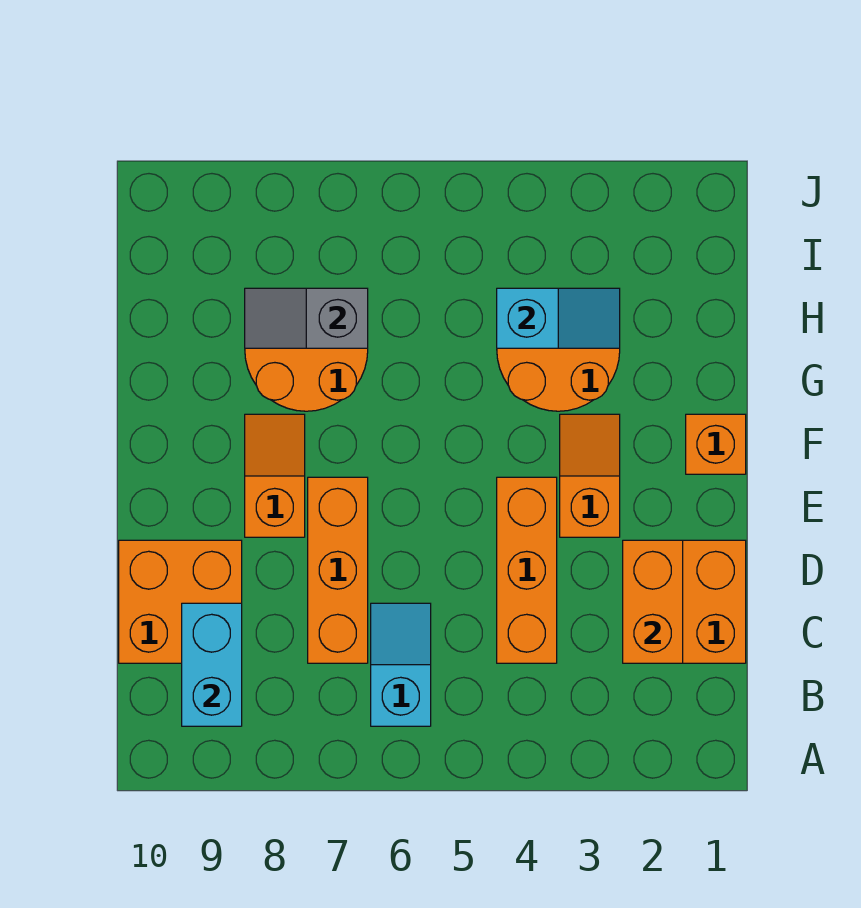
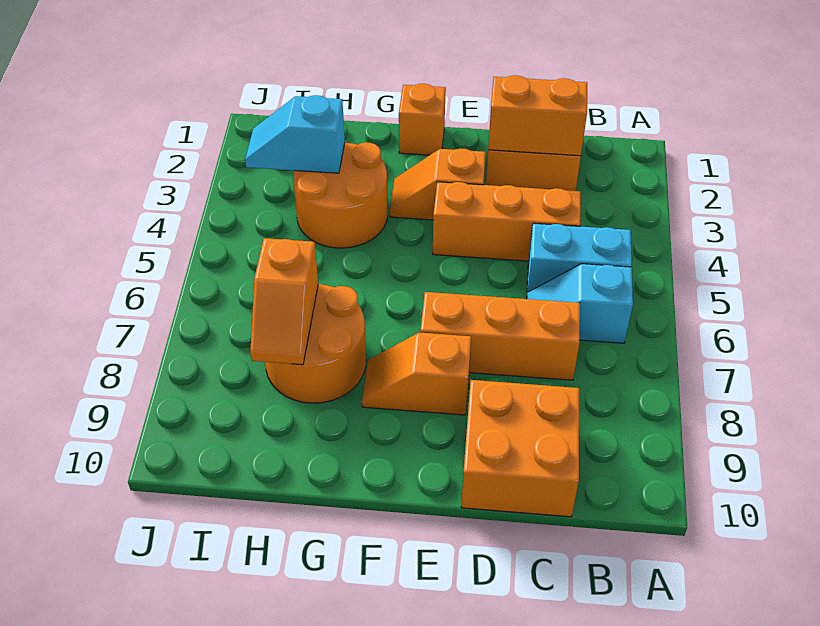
cyan brick B9:C9 level 2 -> cyan brick B5:C5 level 1
cyan slope H3:H4 level 2 top 4 -> cyan slope H3:I3 level 2 top H
grey slope H7:H8 level 2 top 7 -> orange slope H7:H8 level 2 top 7

